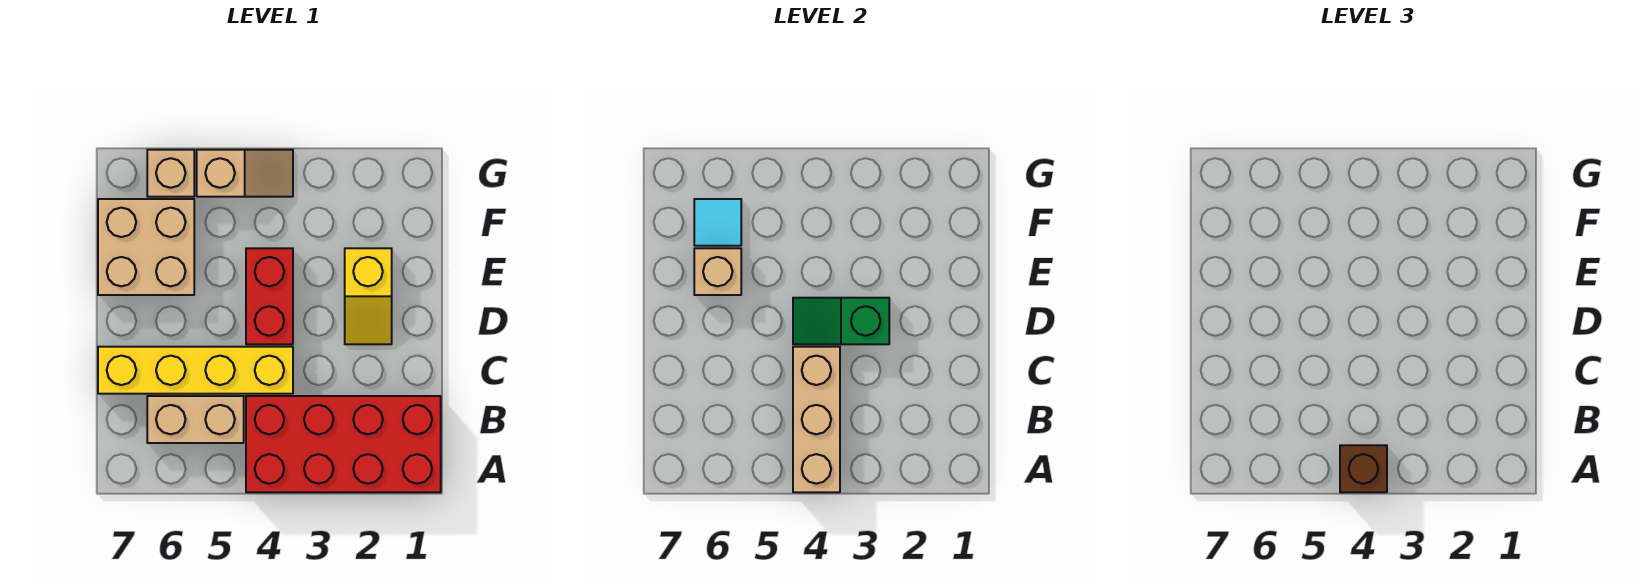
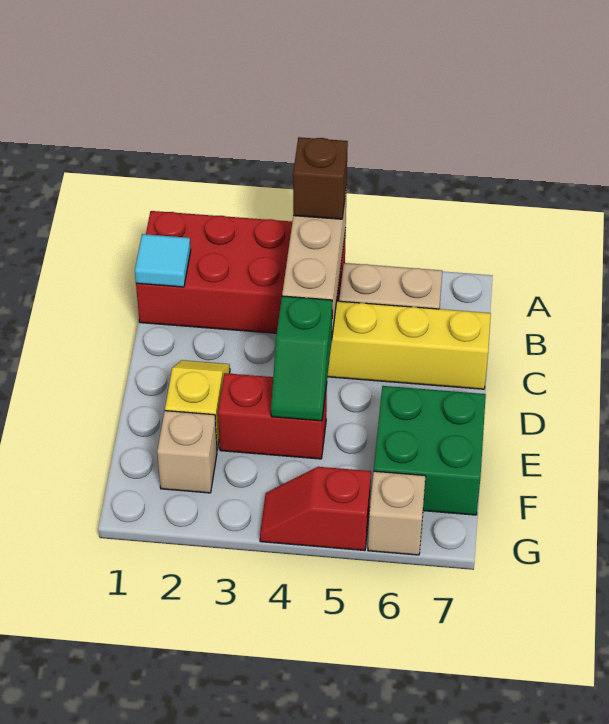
green slope D3:D4 level 2 top 3 -> green slope D4:E4 level 2 top D
red brick D4:E4 level 1 -> red brick E3:E4 level 1
tan brick E6:F7 level 1 -> green brick E6:F7 level 1
tan brick E6 level 2 -> tan brick F2 level 1
cyan tile F6 level 2 -> cyan tile B1 level 2
tan slope G4:G5 level 1 top 5 -> red slope G4:G5 level 1 top 5

